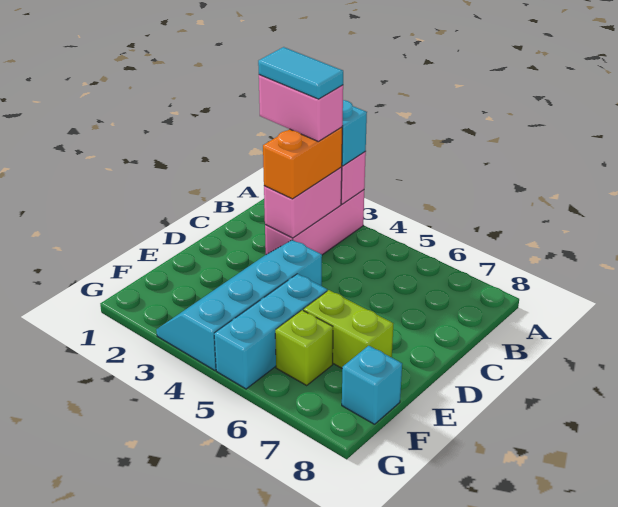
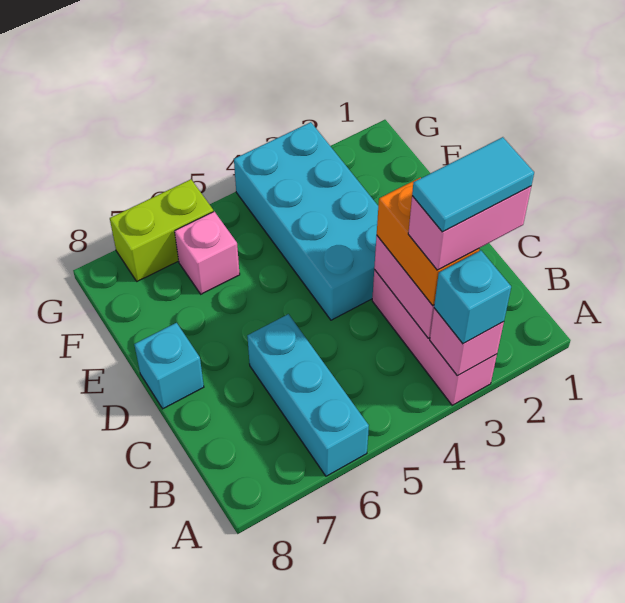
cyan slope D3:G4 level 1 top 4 -> cyan brick D3:G4 level 1
cyan brick E5:G5 level 1 -> cyan brick A6:C6 level 1
lime brick E6:E7 level 1 -> lime brick G6:G7 level 1
lime brick F6 level 1 -> pink brick F6 level 1
cyan brick F8 level 1 -> cyan brick D8 level 1

